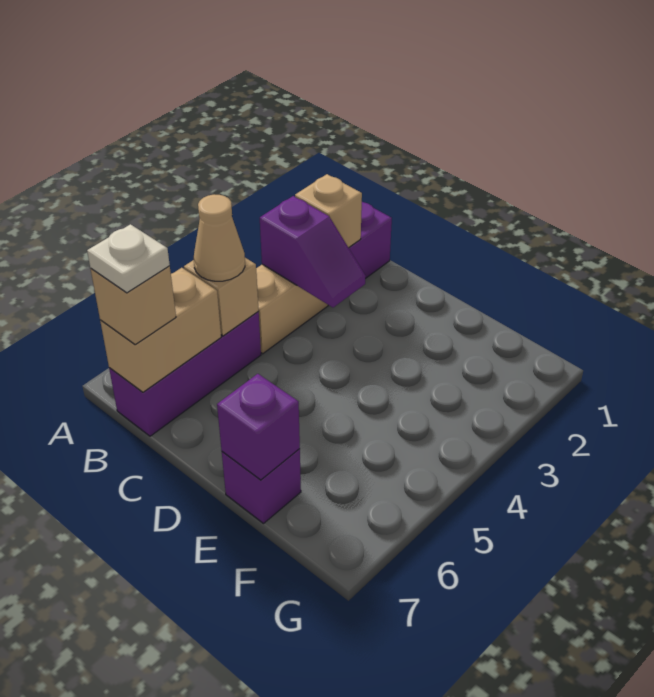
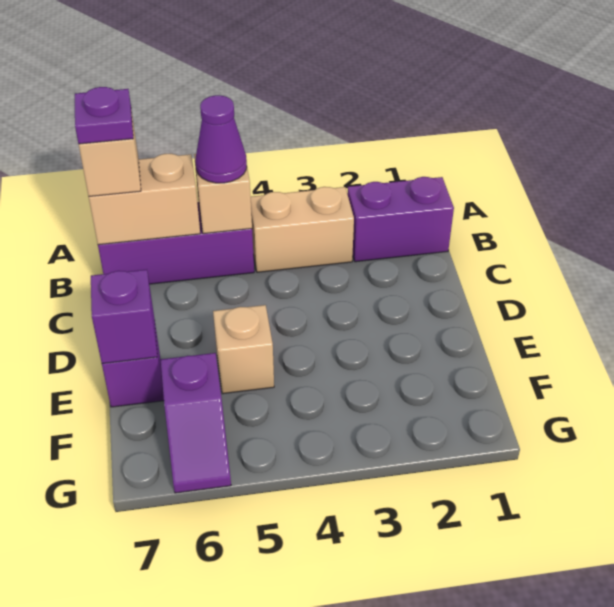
tan brick B2 level 2 -> tan brick E5 level 1
purple slope B3:C3 level 2 top B -> purple slope F6:G6 level 1 top F
tan cone B5 level 3 -> purple cone B5 level 3
white plate B7 level 4 -> purple plate B7 level 4

